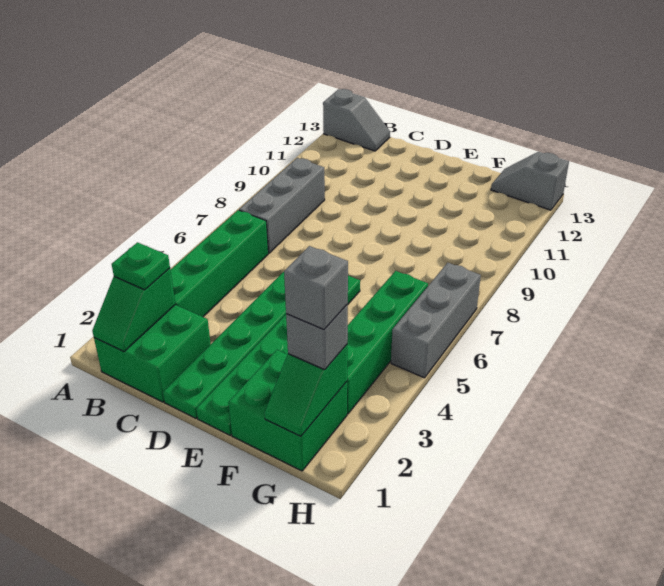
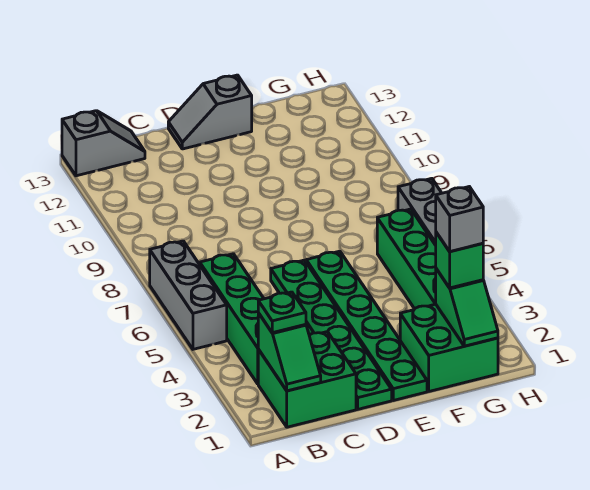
grey brick B7:B9 level 1 -> grey brick A5:A7 level 1
grey brick G2 level 3 -> green brick G2 level 3
grey slope G13:H13 level 1 top H -> grey slope D13:E13 level 1 top E

